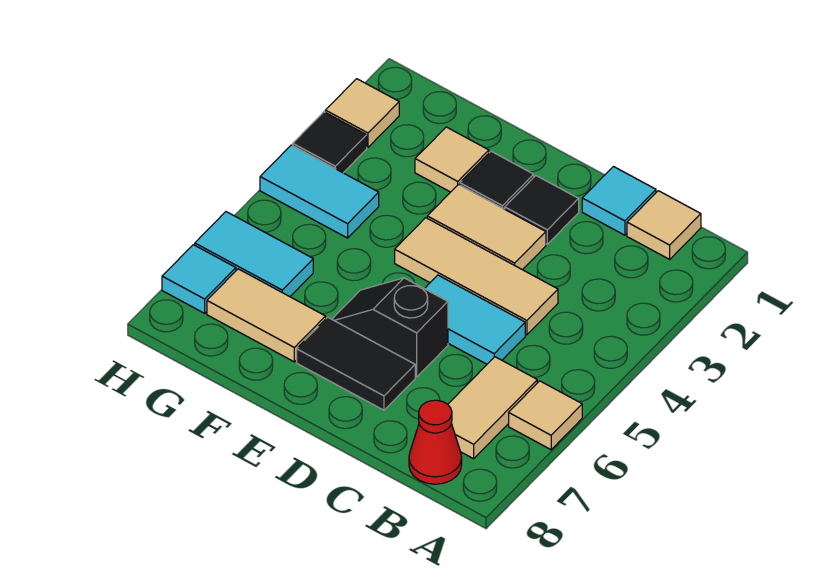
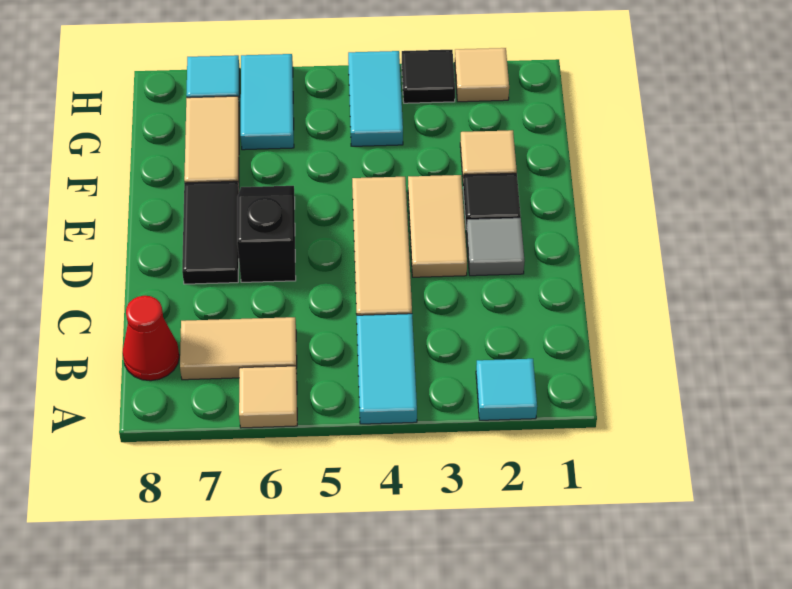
tan tile B1 level 1 -> none
cyan tile C1 level 1 -> cyan tile A2 level 1
cyan tile C5:D5 level 1 -> cyan tile A4:B4 level 1
black tile D2 level 1 -> grey tile D2 level 1

